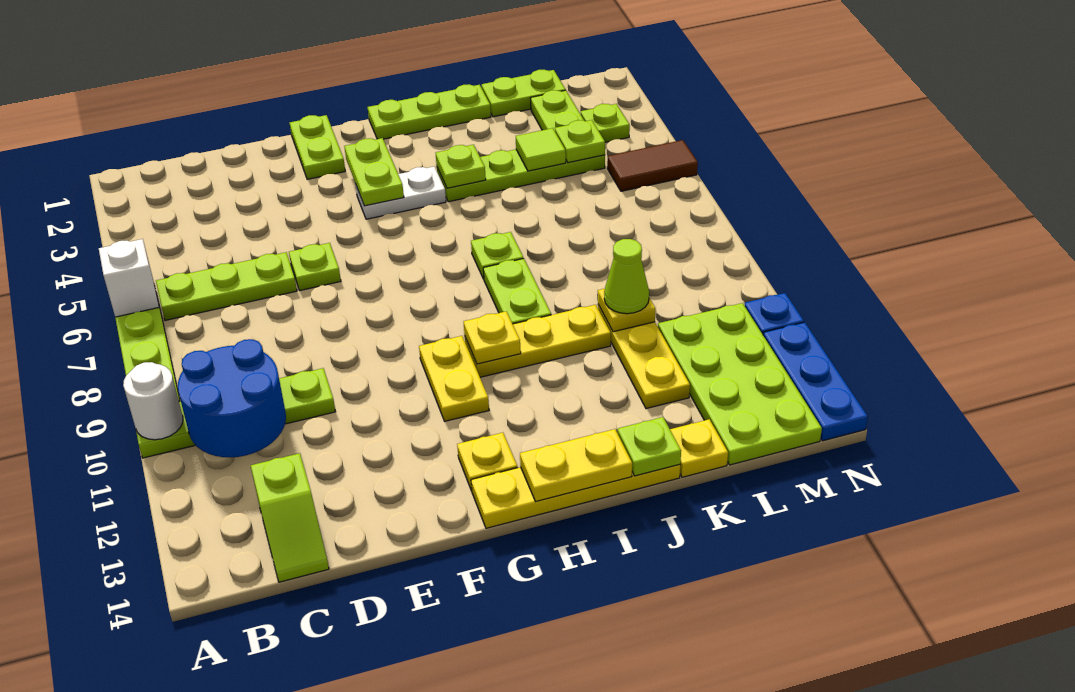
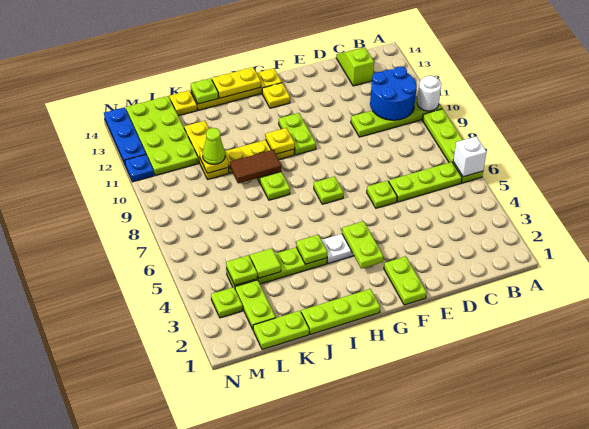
yellow plate G10:G11 level 1 -> lime plate G10:G11 level 1
lime plate I7 level 1 -> lime plate G7 level 1
brown tile M5:N5 level 1 -> brown tile I9:J9 level 2

